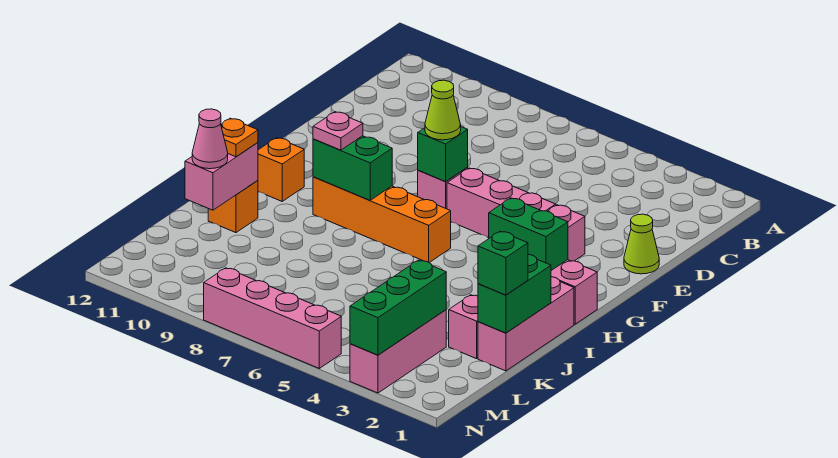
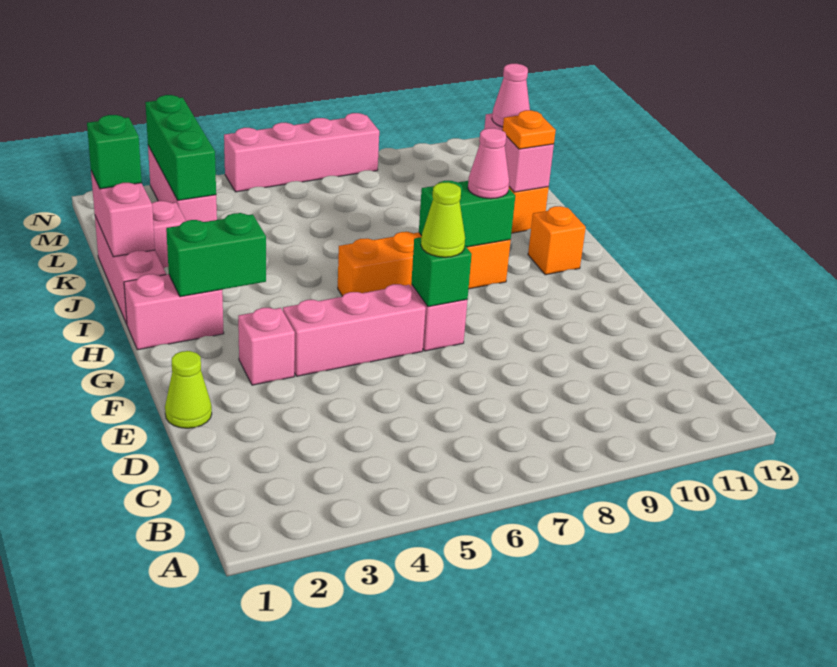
pink plate H9 level 3 -> pink cone H9 level 3
green brick J1:K1 level 2 -> pink brick J1:K1 level 2

